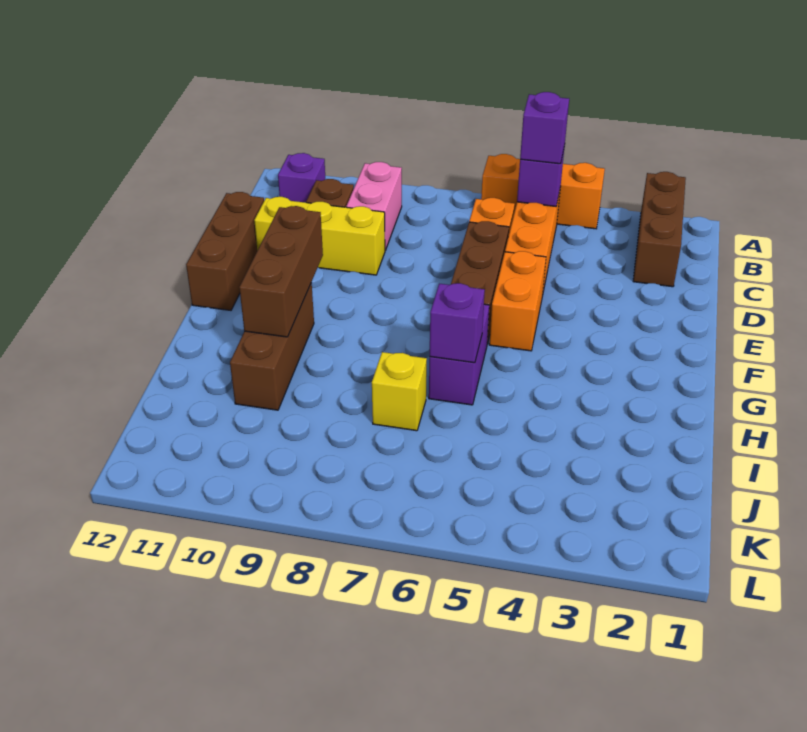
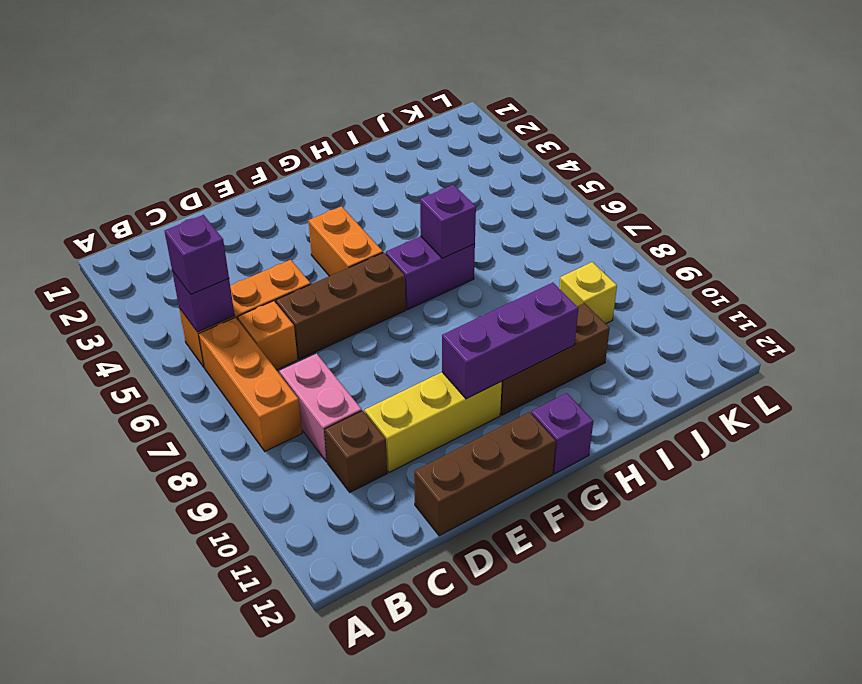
brown brick A2:C2 level 1 -> none
orange brick A4:A6 level 1 -> orange brick B6:B8 level 1
pink brick B9:C9 level 1 -> pink brick C8:C9 level 1
purple brick B11 level 1 -> purple brick G12 level 1
yellow brick D9:D11 level 1 -> yellow brick D10:F10 level 1
orange brick E5:F5 level 1 -> orange brick F4:F5 level 1
brown brick F10:H10 level 2 -> purple brick F10:H10 level 2
yellow brick I7 level 1 -> yellow brick J9 level 1

